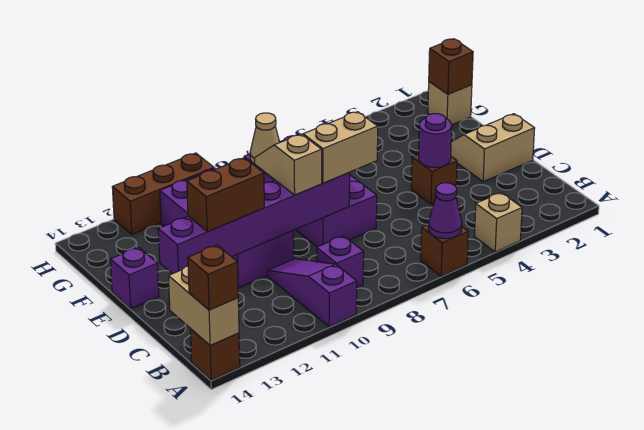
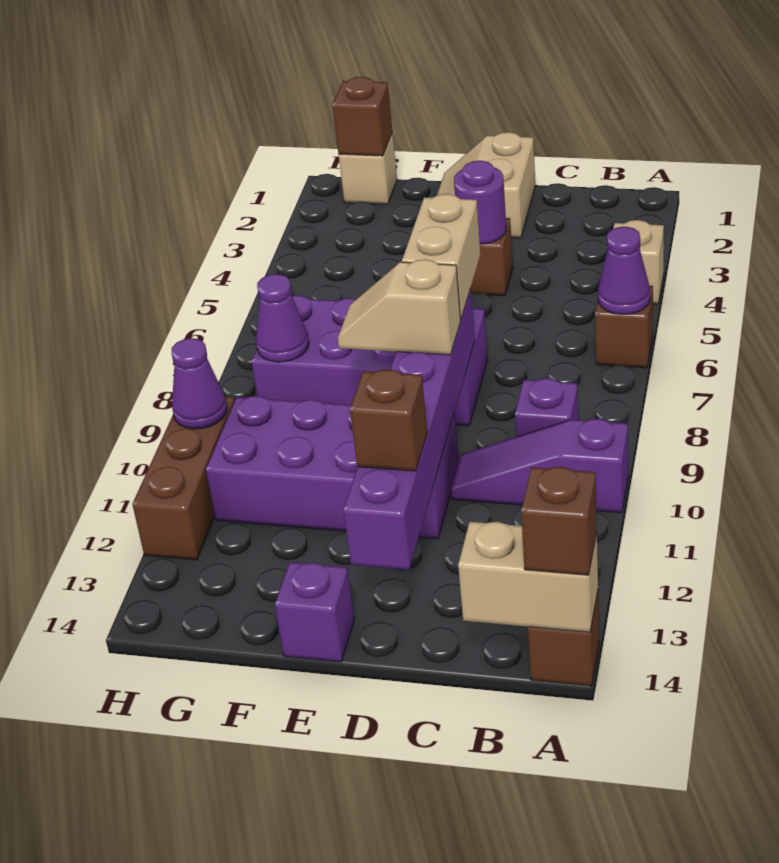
brown brick D11:D12 level 3 -> brown brick D12 level 3
tan cone G8 level 2 -> purple cone G8 level 2
none -> purple cone H10 level 2

